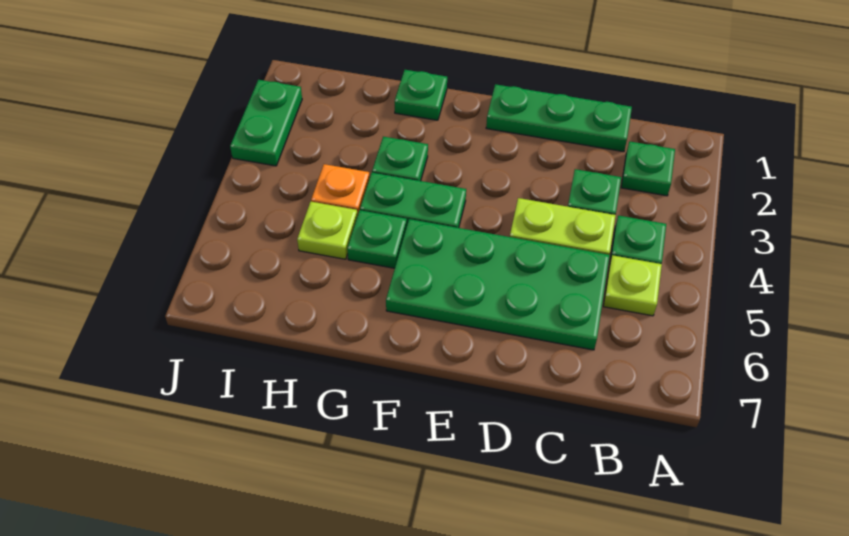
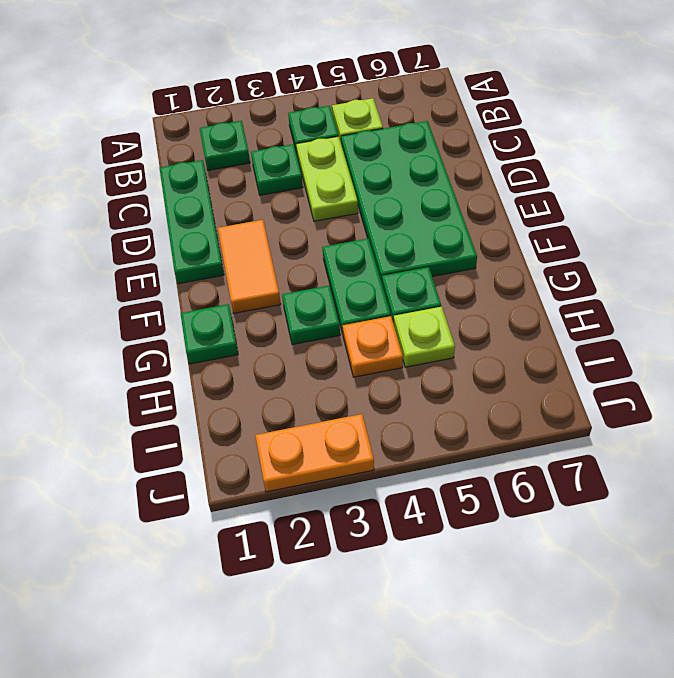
none -> orange tile E2:F2 level 1
green plate J2:J3 level 1 -> orange plate J2:J3 level 1

